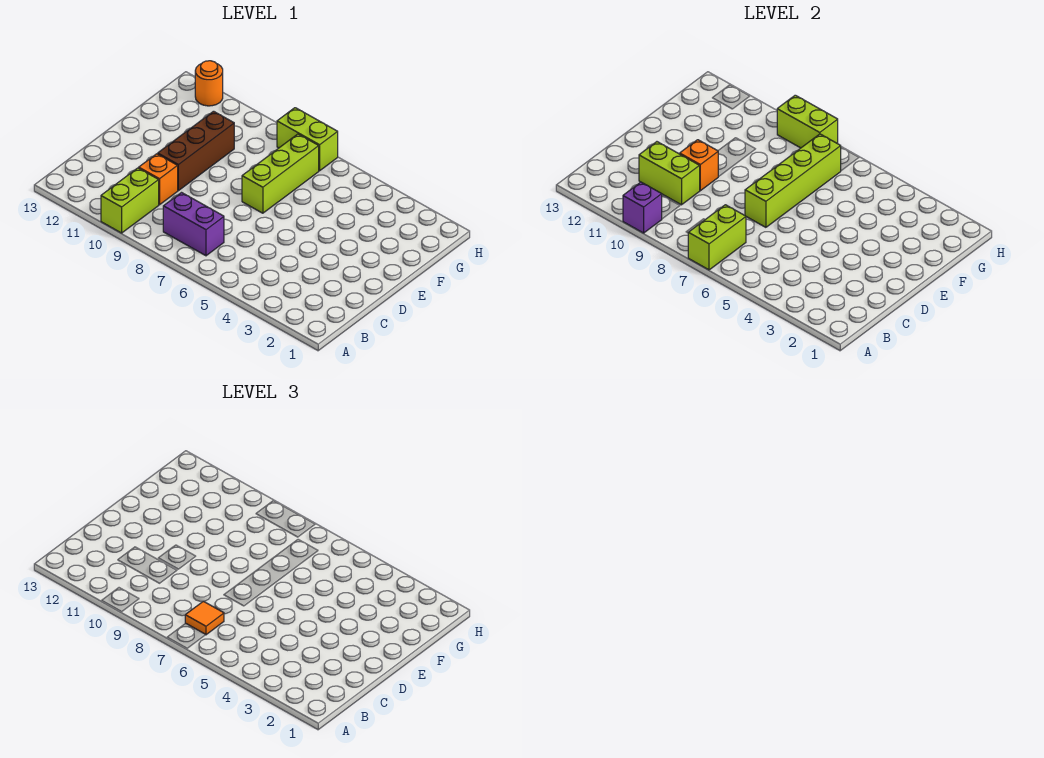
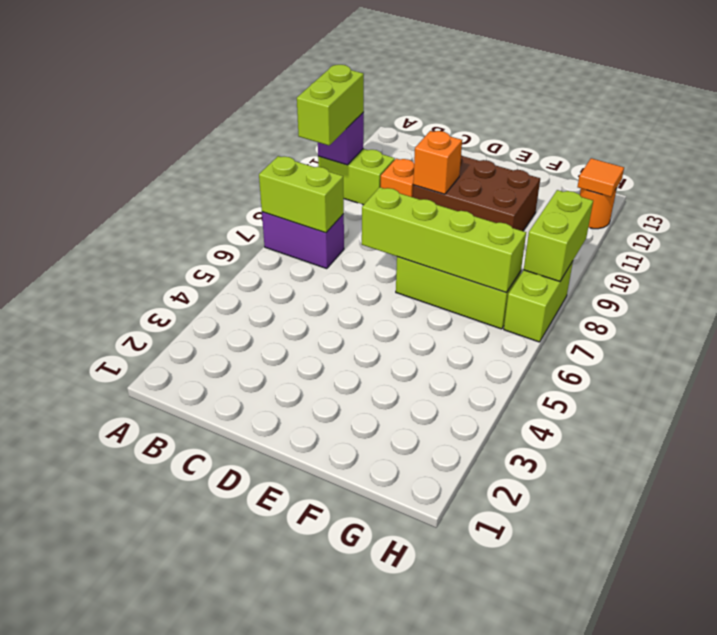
purple brick B7:B8 level 1 -> purple brick A7:B7 level 1
orange tile B7 level 3 -> orange tile H12 level 2
lime brick C10:C11 level 2 -> lime brick A9:A10 level 3
brown brick D10:F10 level 1 -> brown brick D10:F11 level 1

